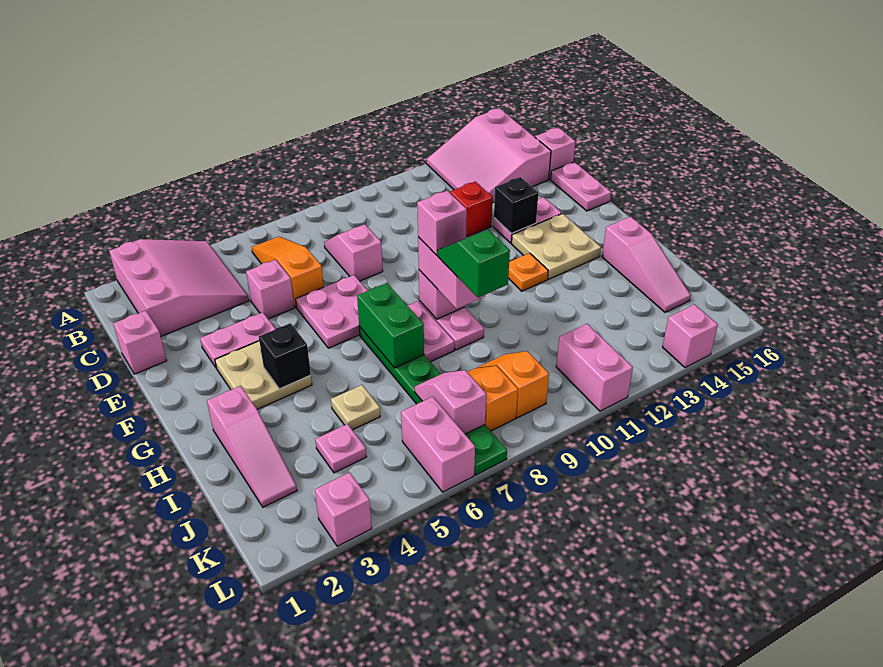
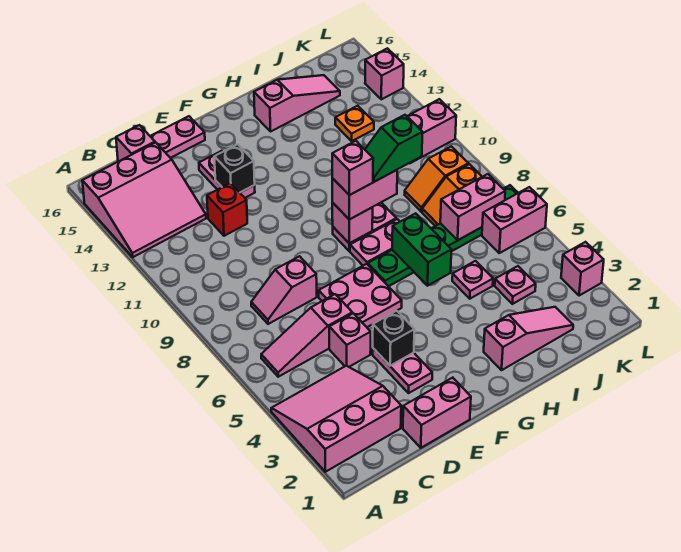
orange slope B6:D6 level 1 top D -> pink slope B6:D6 level 1 top D
pink brick D1 level 1 -> pink brick D1:E1 level 1
tan plate F3:G4 level 1 -> none
tan plate F13:G14 level 1 -> none
black brick G4 level 2 -> black brick E4 level 2
green brick G7:H7 level 2 -> green brick H6:H7 level 2
orange plate G12 level 1 -> orange plate J13 level 1
tan plate I5 level 1 -> pink plate I5 level 1
pink slope J7:K7 level 2 top K -> pink brick J7:K7 level 2

